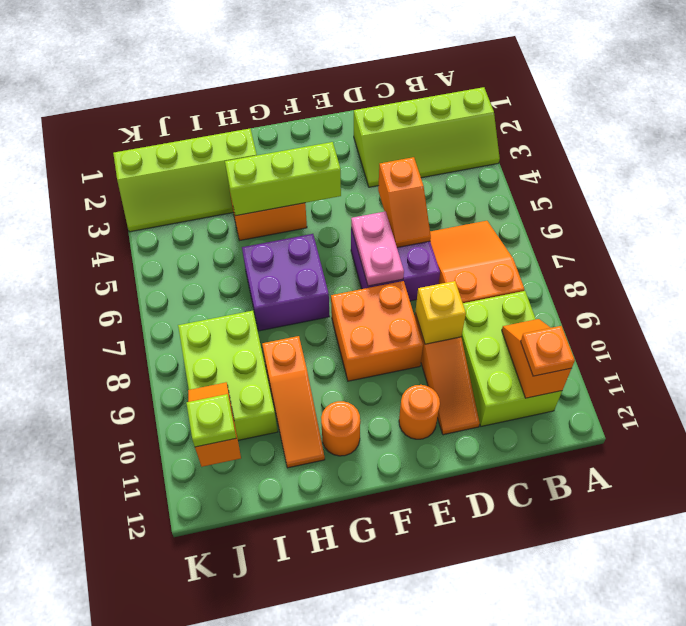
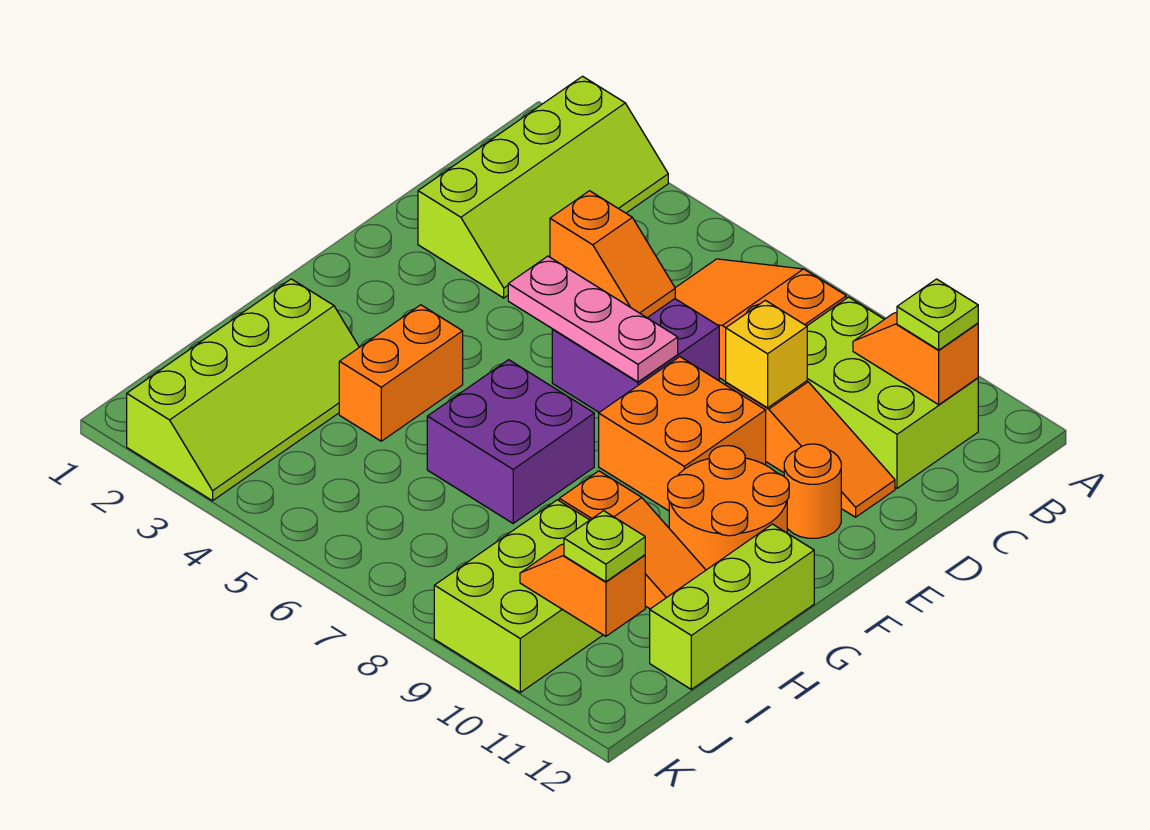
orange plate B11 level 3 -> lime plate B11 level 3
pink plate E6:E7 level 2 -> pink plate E5:E7 level 2
lime brick F4:H4 level 2 -> lime brick G12:I12 level 1
orange round brick G11 level 1 -> orange round brick F10:G11 level 1
lime brick I8:J10 level 1 -> lime brick I9:K10 level 1

